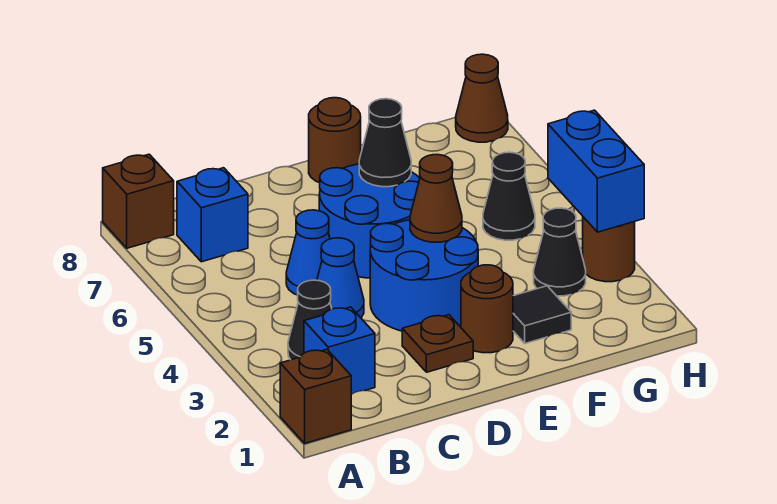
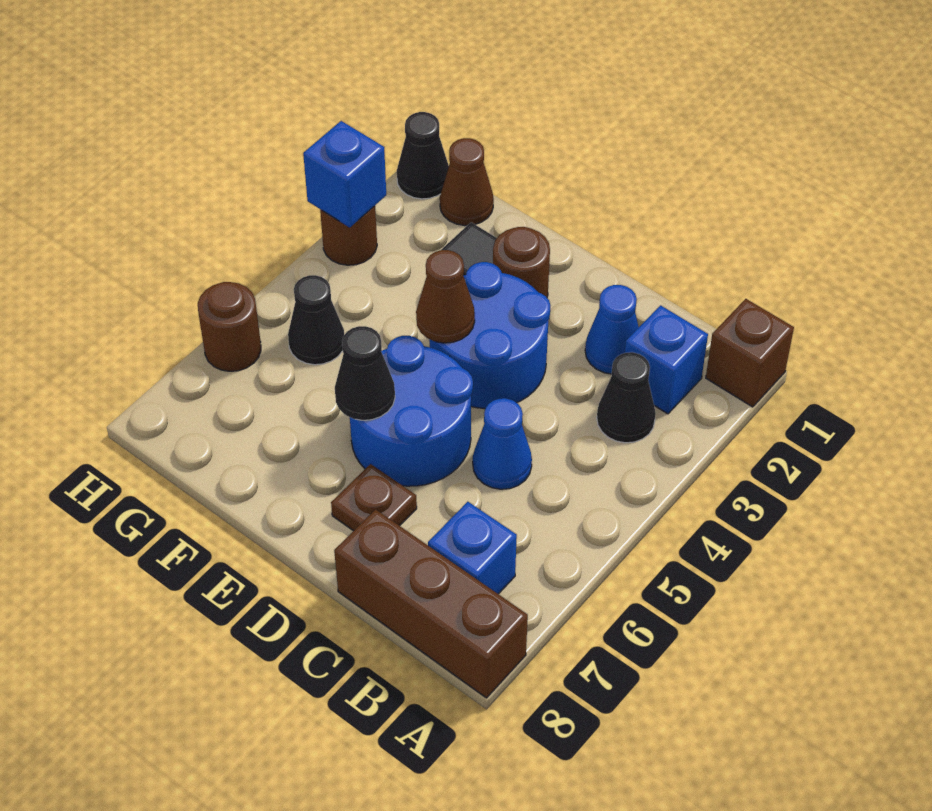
brown brick A8 level 1 -> brown brick A8:C8 level 1
blue cone C4 level 1 -> blue cone C2 level 1
brown plate D2 level 1 -> brown plate D7 level 1
brown round brick E8 level 1 -> brown round brick H6 level 1
black cone G3 level 1 -> black cone H1 level 1
blue brick H3:H4 level 2 -> blue brick H3 level 2
brown cone H8 level 1 -> brown cone G1 level 1

